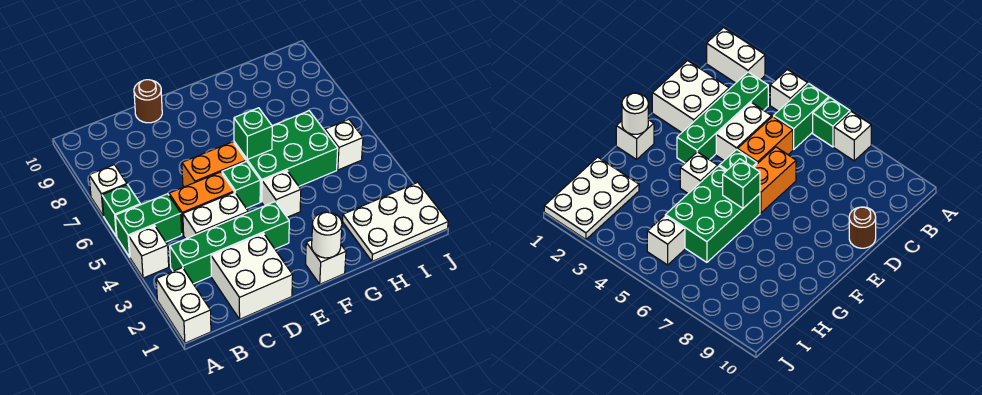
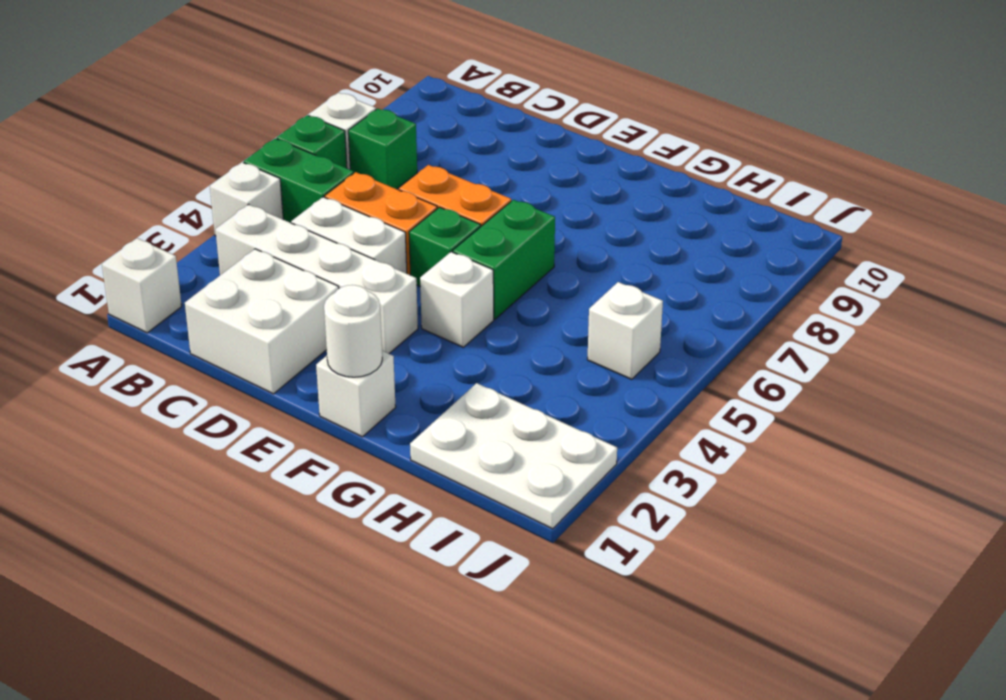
white brick A1:A2 level 1 -> white brick A1 level 1
green brick B3:E3 level 1 -> white brick B3:E3 level 1
brown round brick D10 level 1 -> none
green brick F5:H6 level 1 -> green brick F5:F6 level 1
green brick F6 level 2 -> green brick B7 level 1

